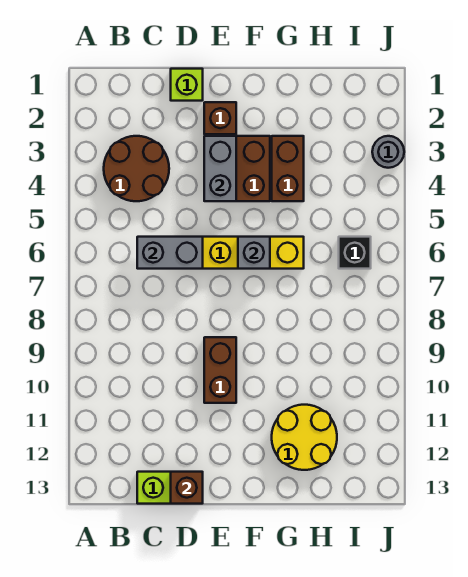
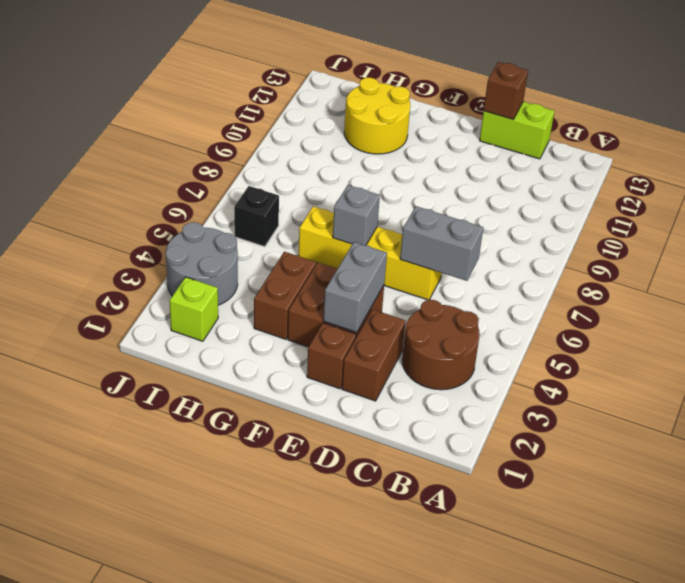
lime brick D1 level 1 -> lime brick I2 level 1
brown brick E9:E10 level 1 -> brown brick D2:D3 level 1
grey round brick J3 level 1 -> grey round brick I3:J4 level 1

